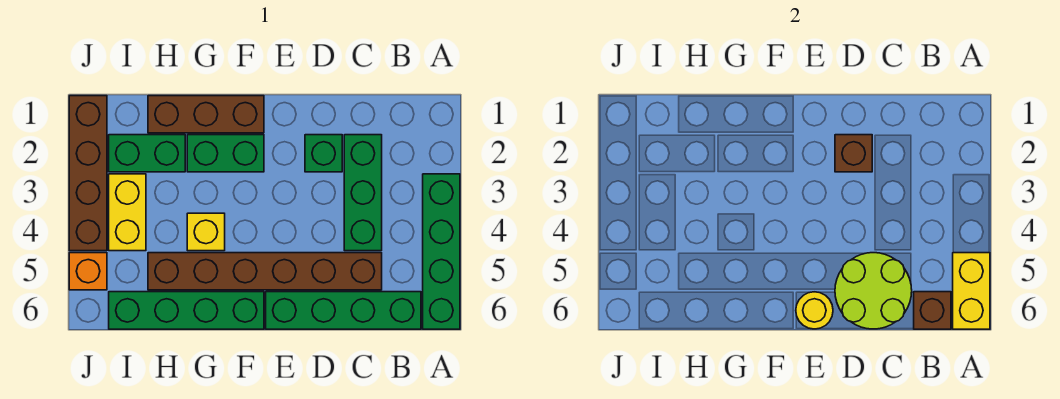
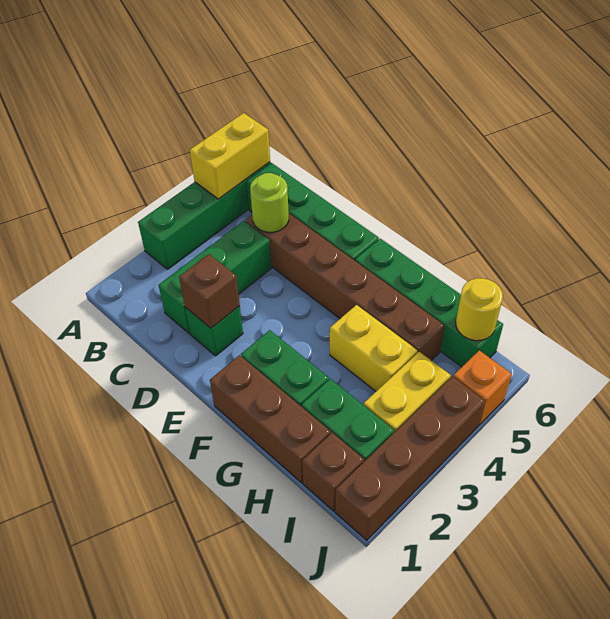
brown brick B6 level 2 -> brown brick I1 level 1
lime round brick C5:D6 level 2 -> lime round brick C5 level 2
yellow round brick E6 level 2 -> yellow round brick I6 level 2
yellow brick G4 level 1 -> yellow brick G4:H4 level 1

